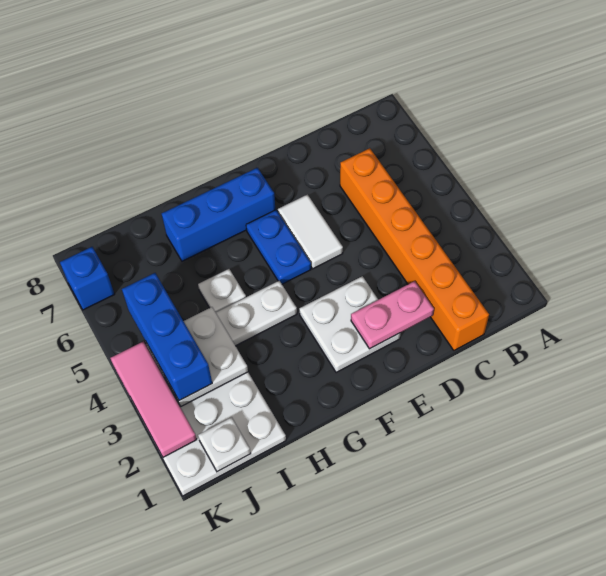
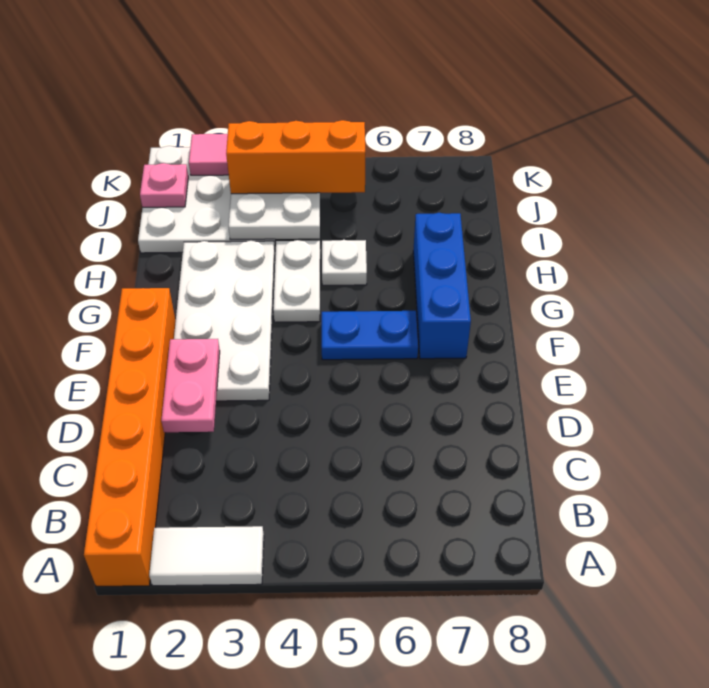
orange brick C1:C6 level 1 -> orange brick A1:F1 level 1
white plate E2:F3 level 1 -> white plate E2:H3 level 1
white tile E5:E6 level 1 -> white tile A2:A3 level 1
white plate J1 level 2 -> pink plate J1 level 2
blue brick J3:J5 level 3 -> orange brick J3:J5 level 3
blue brick K7 level 1 -> none

